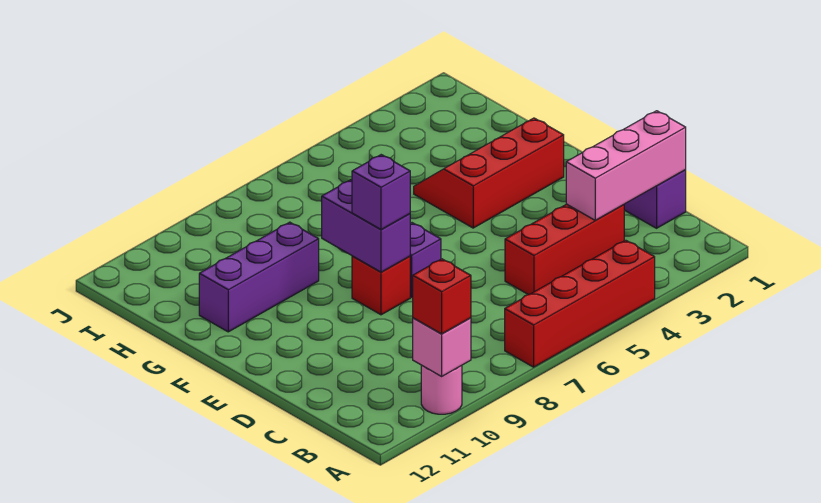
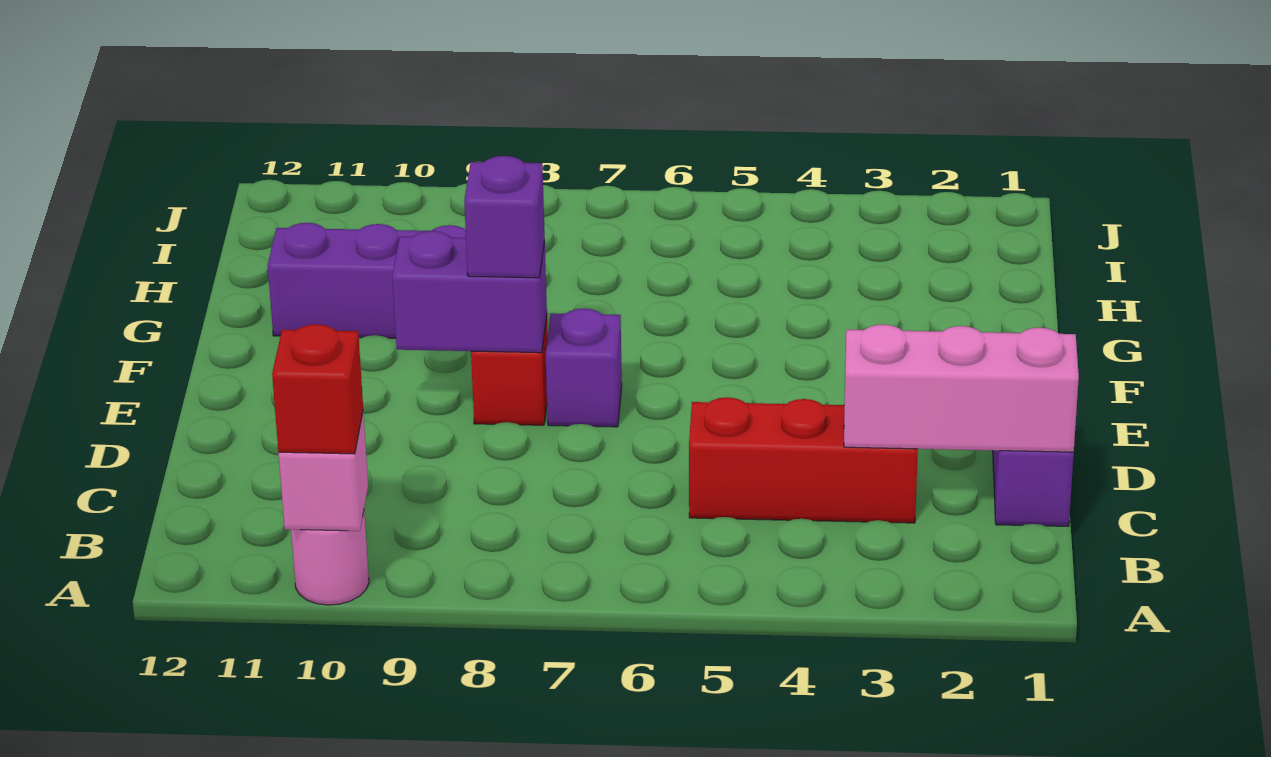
red brick A4:A7 level 1 -> none
purple brick E8:F8 level 2 -> purple brick E8:E9 level 2
red slope F2:G4 level 1 top F -> none

